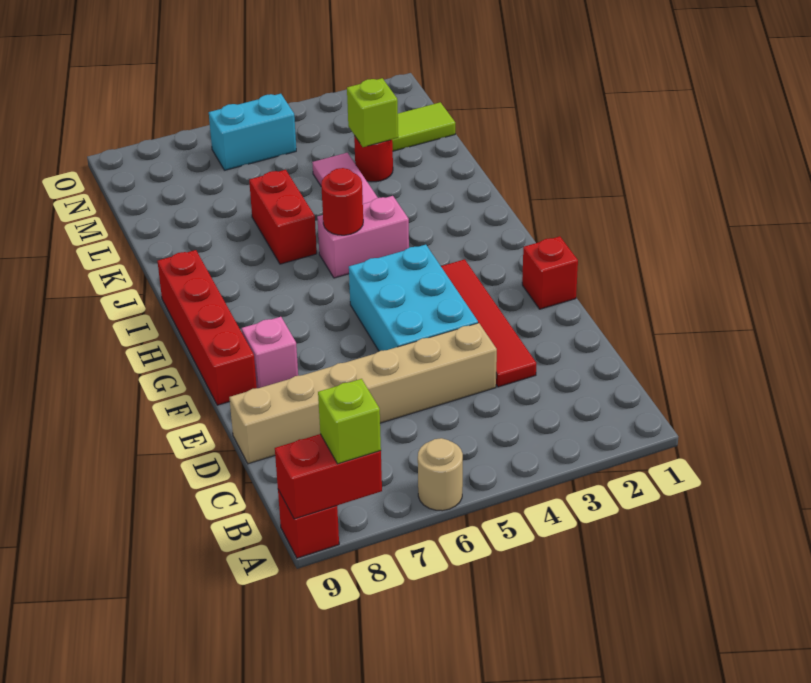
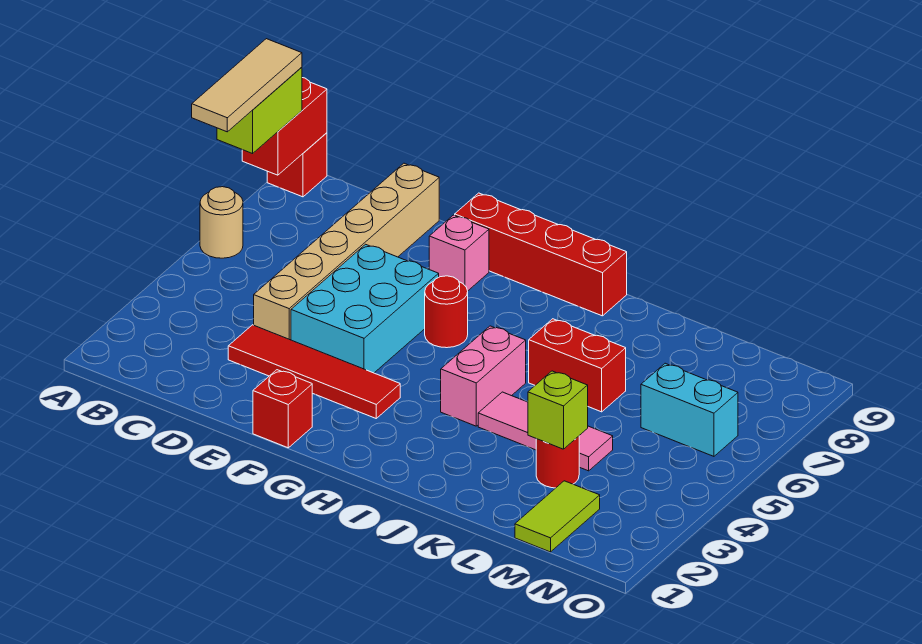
none -> tan tile A6:A8 level 4
lime brick A8 level 3 -> lime brick A7:A8 level 3
cyan brick E4:G5 level 1 -> cyan brick E4:F6 level 1
red round brick I5 level 2 -> red round brick G6 level 1
cyan brick N5:N6 level 1 -> cyan brick M6:N6 level 1

